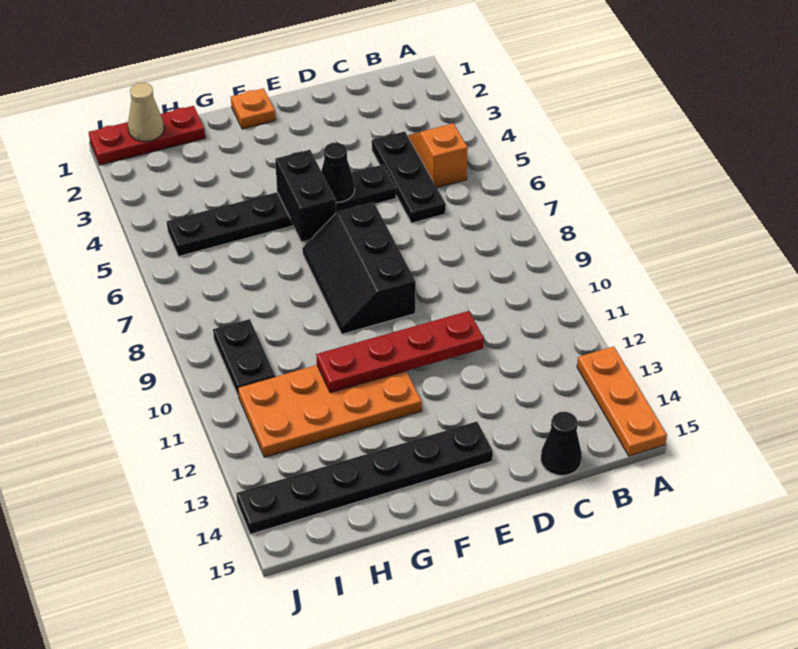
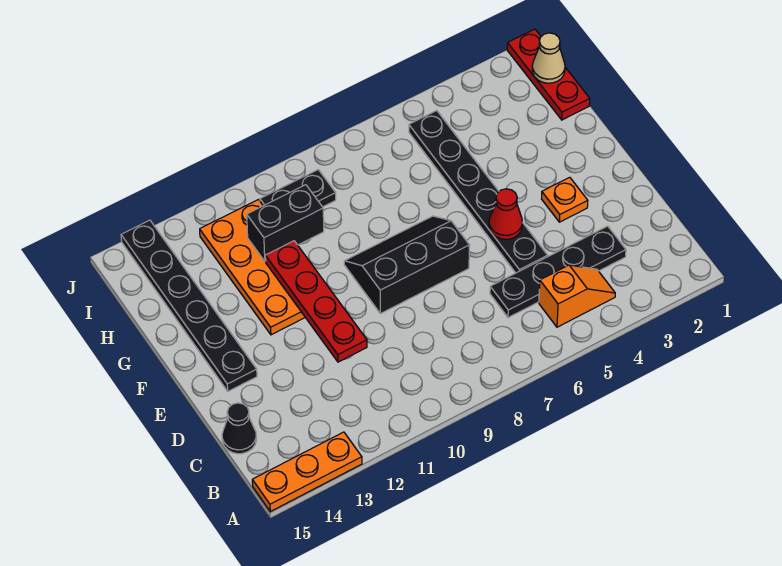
black plate C4:C6 level 1 -> black plate C3:C6 level 1
black cone E5 level 2 -> red cone E5 level 2
orange plate F1 level 1 -> orange plate E3 level 1
black brick F5:F6 level 2 -> black brick H10:H11 level 2

